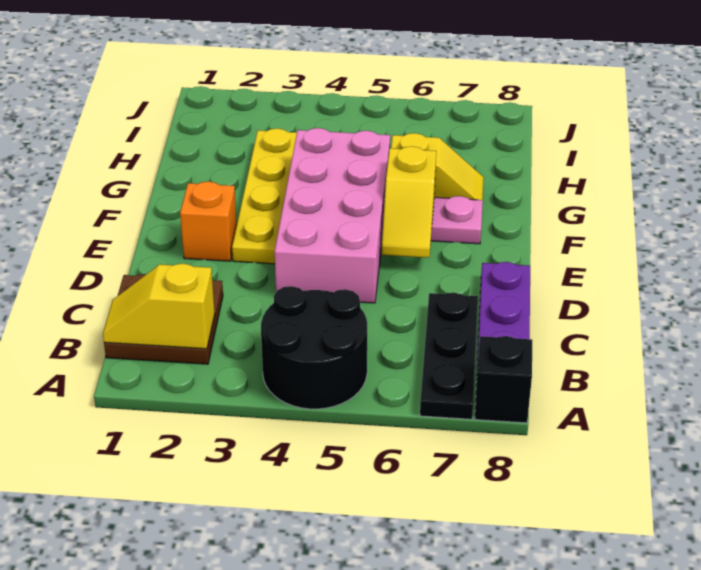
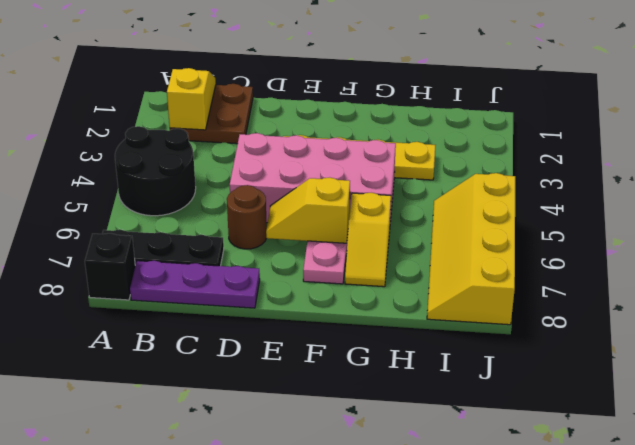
none -> brown round brick D6 level 1
orange brick E2 level 1 -> none
none -> yellow slope I5:J8 level 1 top J

